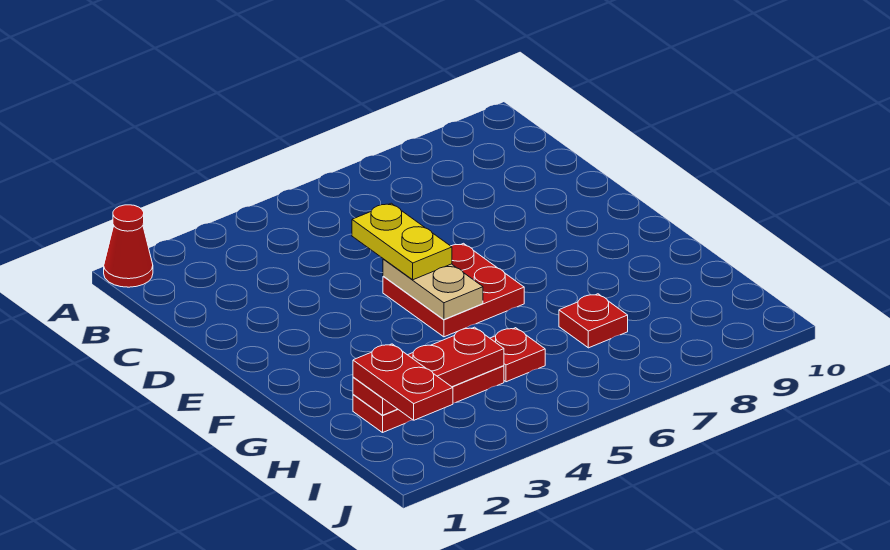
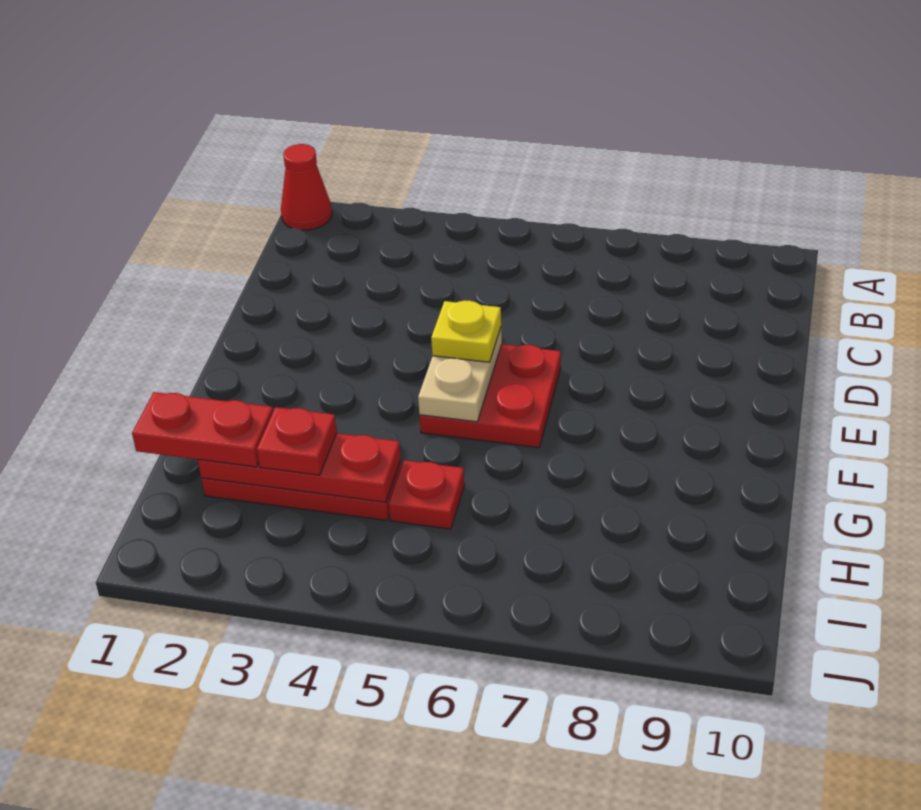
yellow plate D5:E5 level 3 -> yellow plate E5 level 3
red plate H2:I2 level 3 -> red plate H1:H2 level 3
red plate H7 level 1 -> red plate H3 level 3

